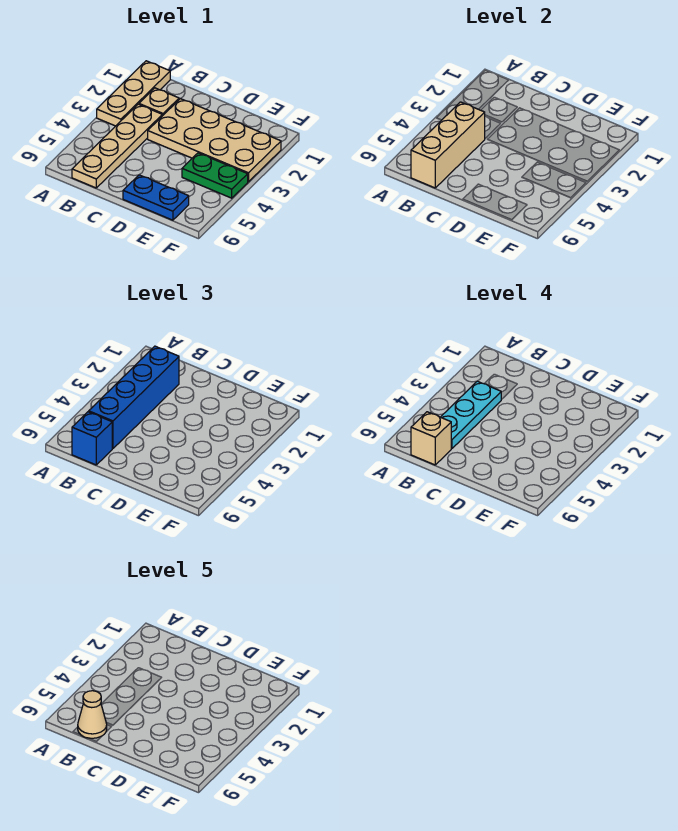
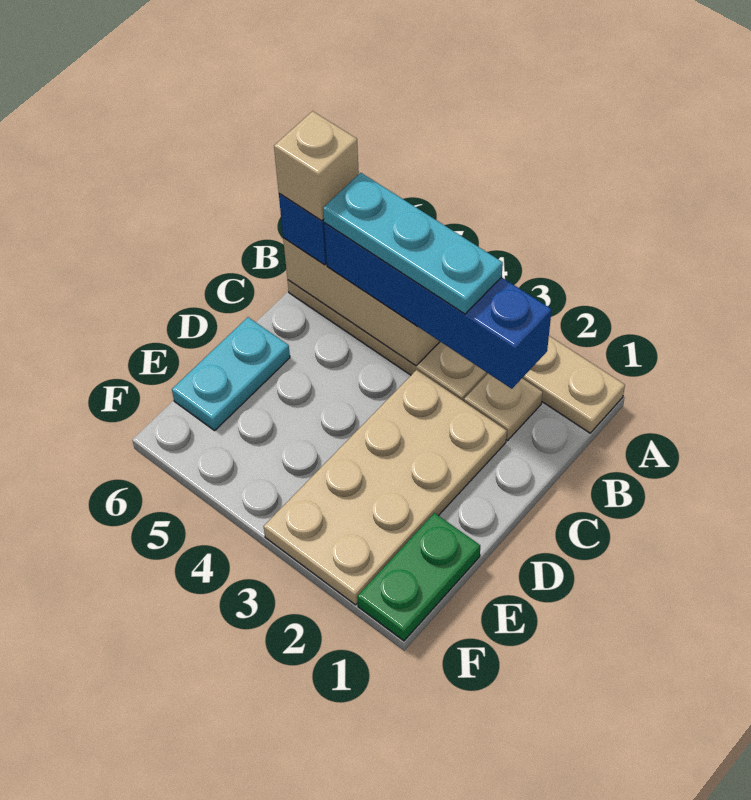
tan cone B6 level 5 -> none
blue plate D6:E6 level 1 -> cyan plate D6:E6 level 1
green plate E4:F4 level 1 -> green plate E1:F1 level 1

